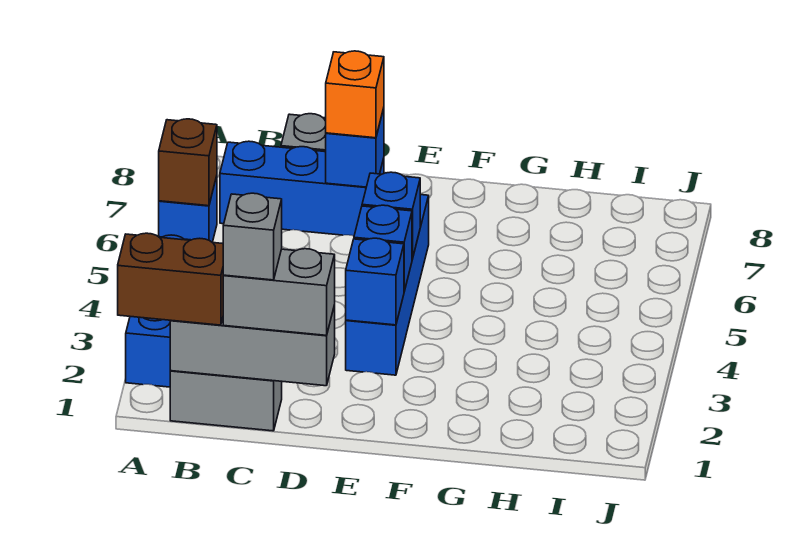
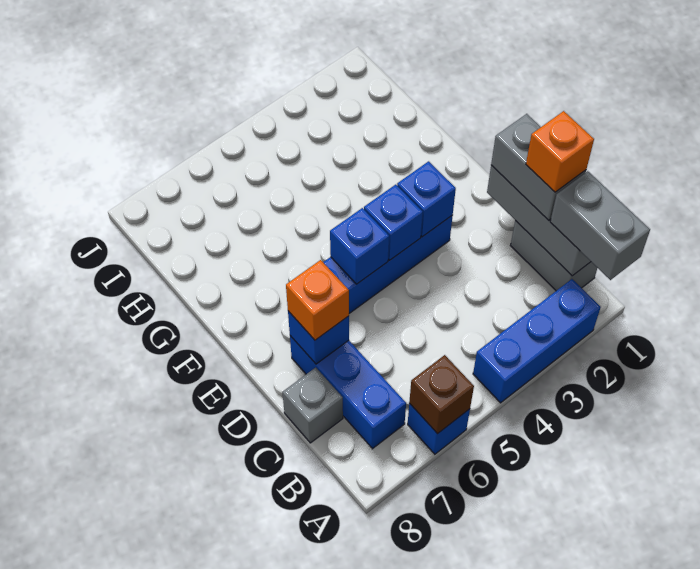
brown brick A1:B1 level 3 -> grey brick A1:B1 level 3
grey brick C1 level 4 -> orange brick C1 level 4

